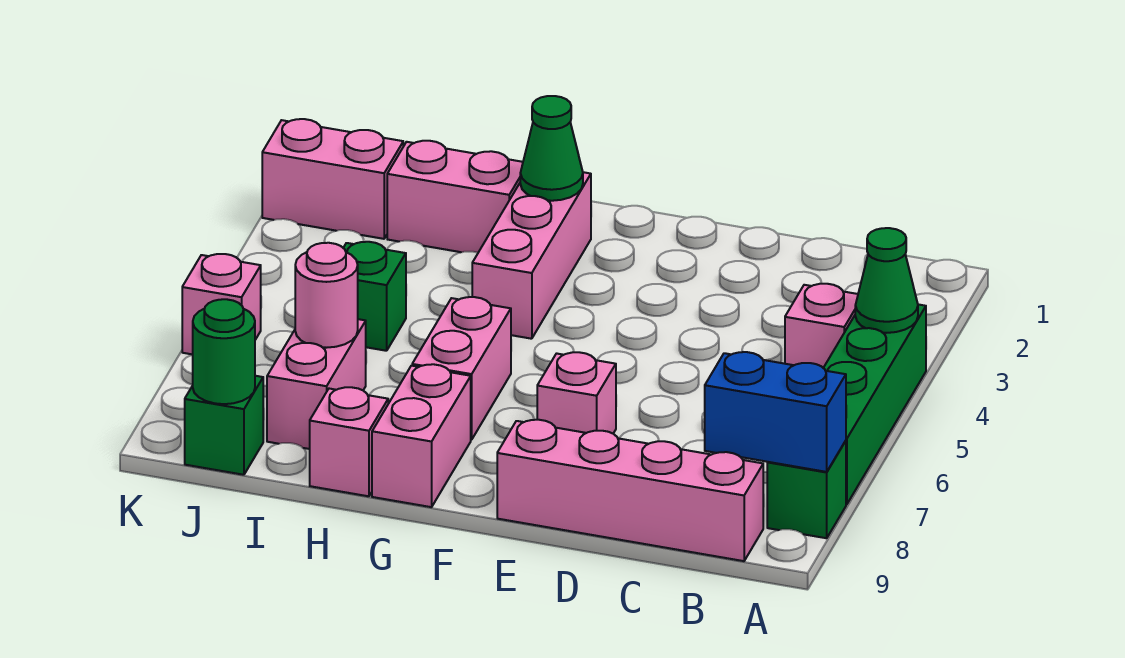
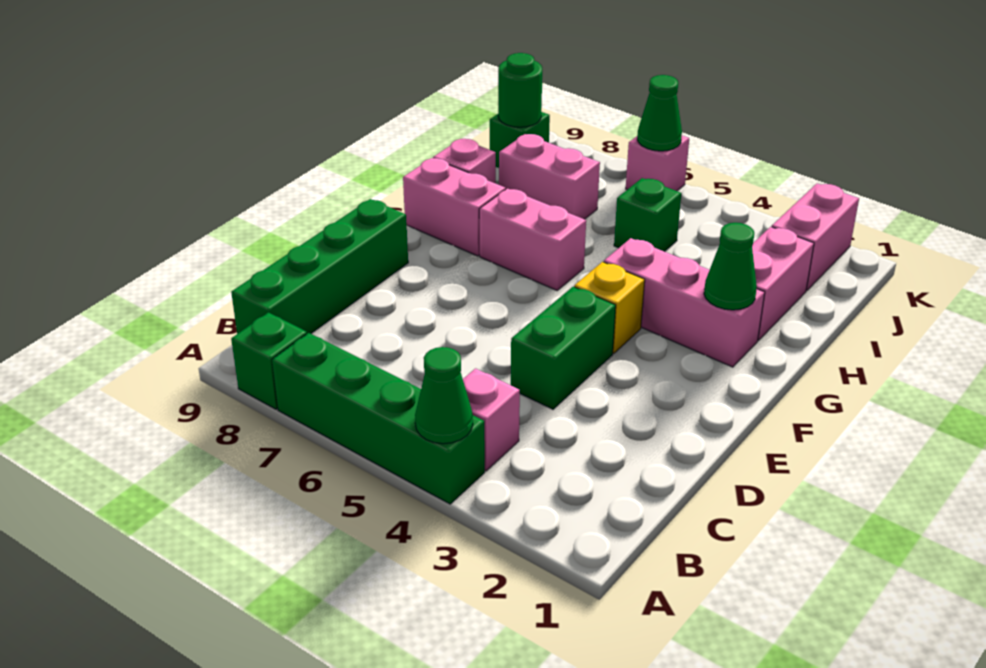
blue brick A8:B8 level 2 -> none
pink brick B9:E9 level 1 -> green brick B9:E9 level 1
none -> green brick D4:E4 level 1
pink brick E7 level 1 -> none
none -> yellow brick F4 level 1
pink round brick I7 level 2 -> none
none -> green cone K6 level 2

